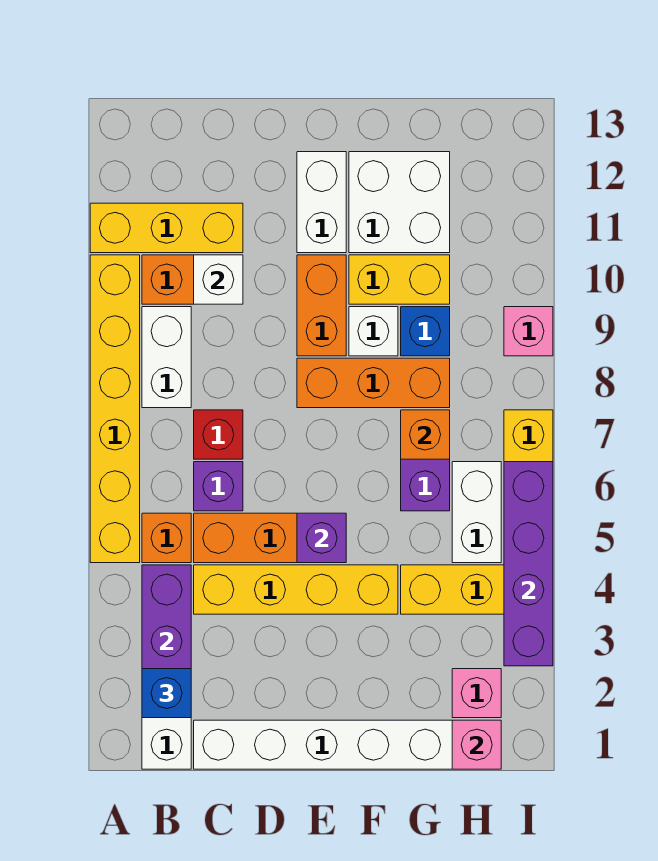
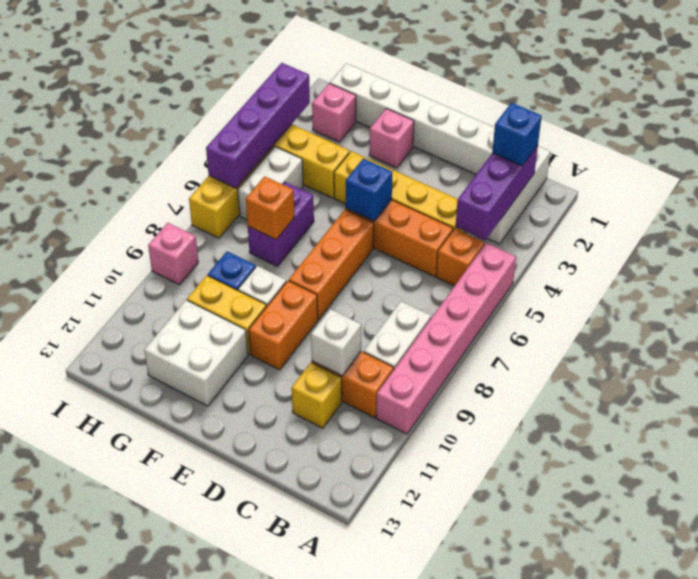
yellow brick A5:A10 level 1 -> pink brick A5:A10 level 1
yellow brick A11:C11 level 1 -> yellow brick C11 level 1
purple brick C6 level 1 -> none
red brick C7 level 1 -> none
purple brick E5 level 2 -> blue brick E5 level 2
orange brick E8:G8 level 1 -> orange brick E6:E8 level 1
white brick E11:E12 level 1 -> none
pink brick H1 level 2 -> pink brick F2 level 1

